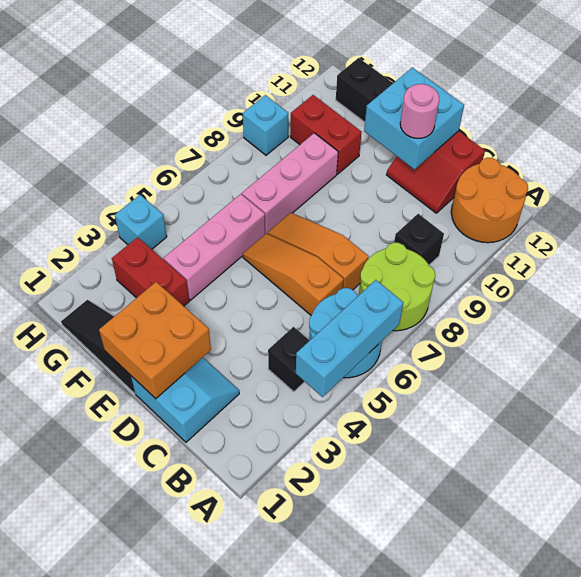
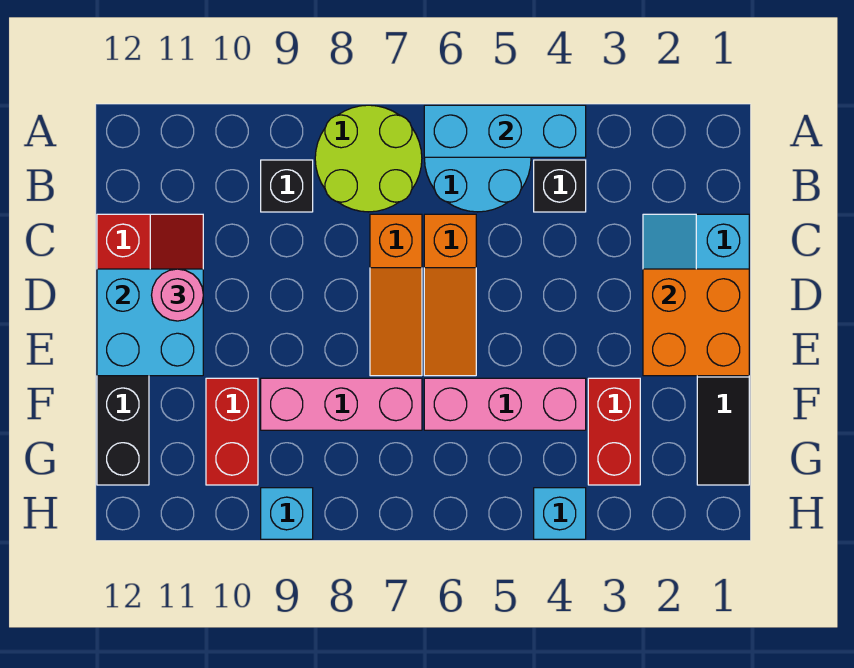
orange round brick A11:B12 level 1 -> none

